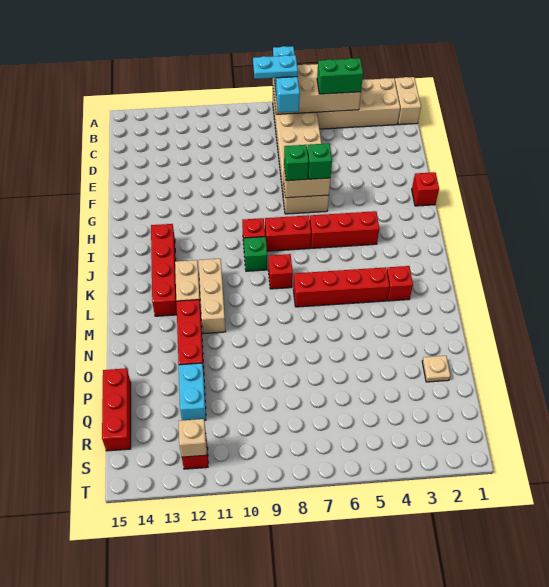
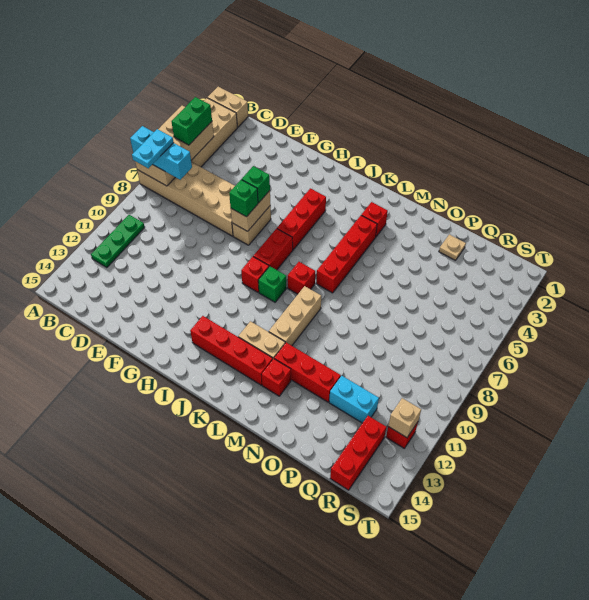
none -> green plate B10:B12 level 1
red brick G1 level 1 -> red brick M13 level 1
tan brick K11:M11 level 1 -> tan brick L9:L11 level 1
red brick P15:R15 level 1 -> red brick R13:R15 level 1

